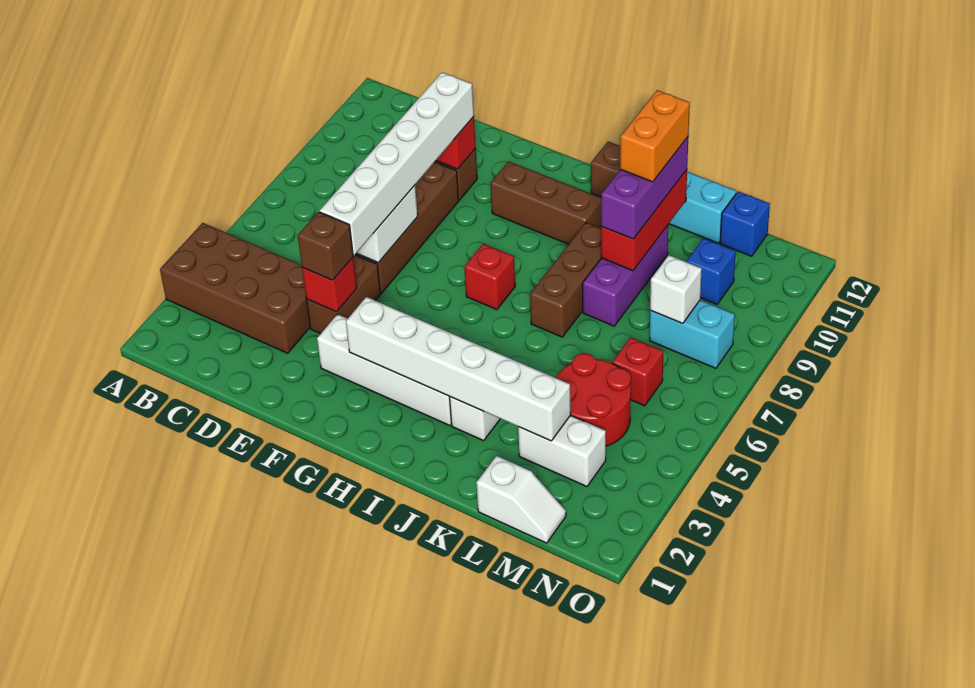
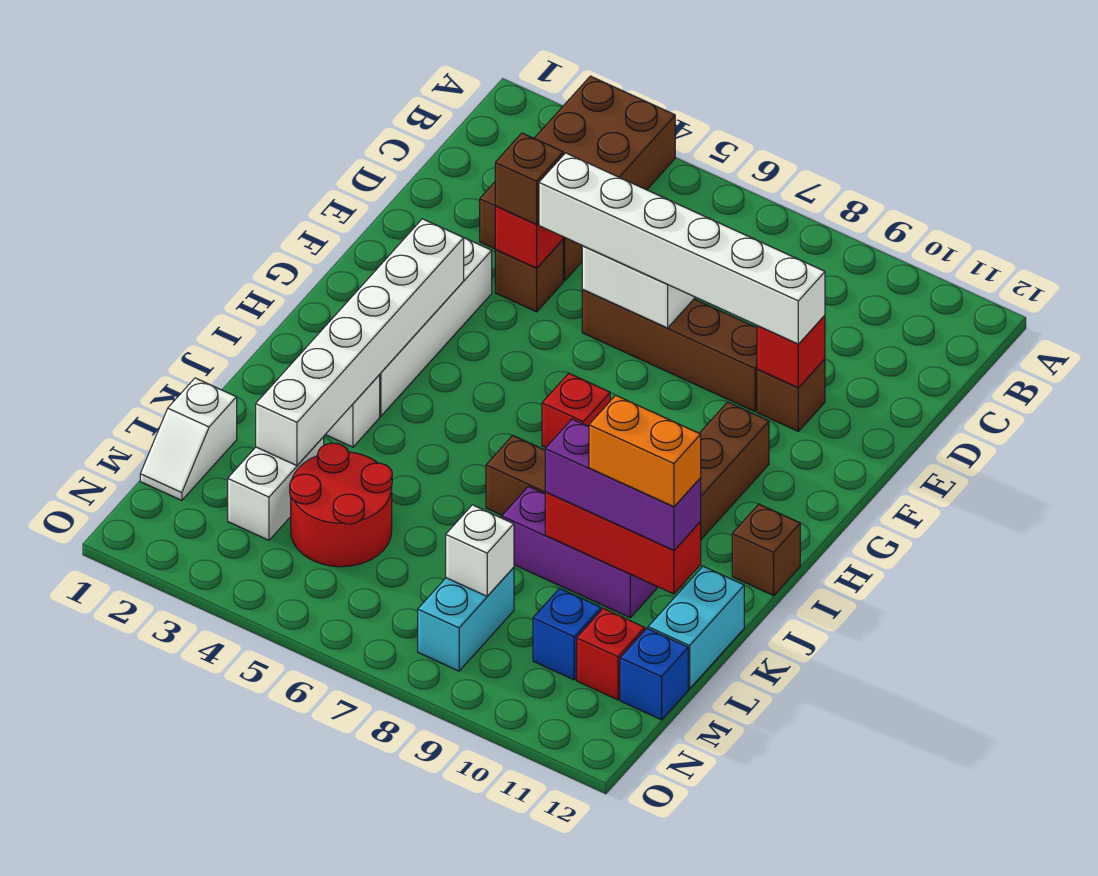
brown brick E4:E5 level 1 -> brown brick E4 level 1
red brick M6 level 1 -> red brick M11 level 1

